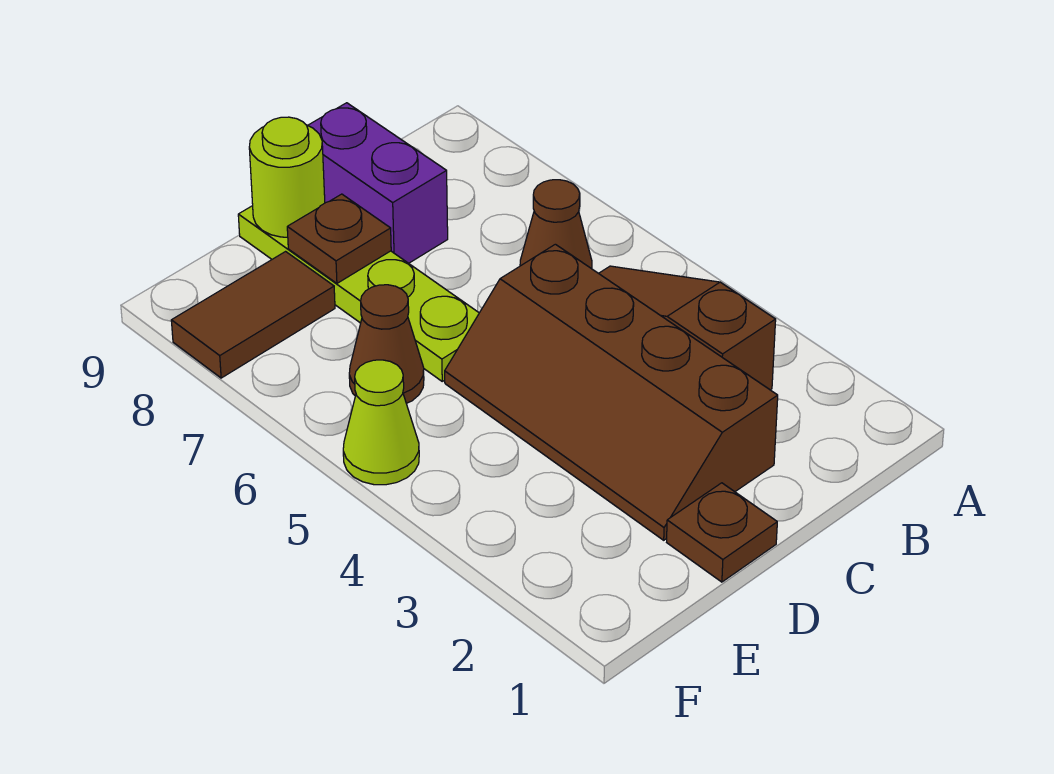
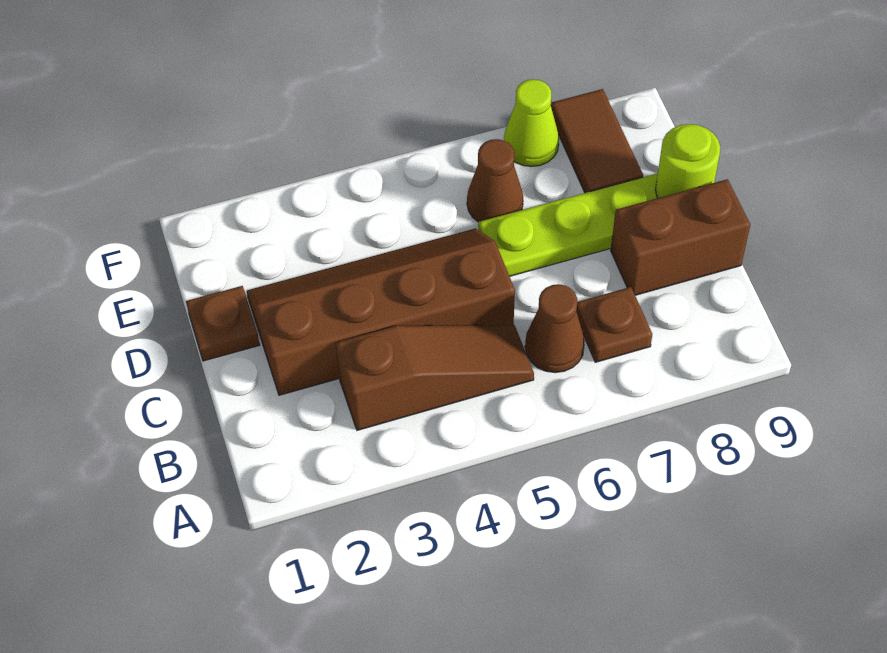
purple brick C8:C9 level 1 -> brown brick C8:C9 level 1
brown plate D8 level 2 -> brown plate B7 level 1
lime cone F5 level 1 -> lime cone F7 level 1

